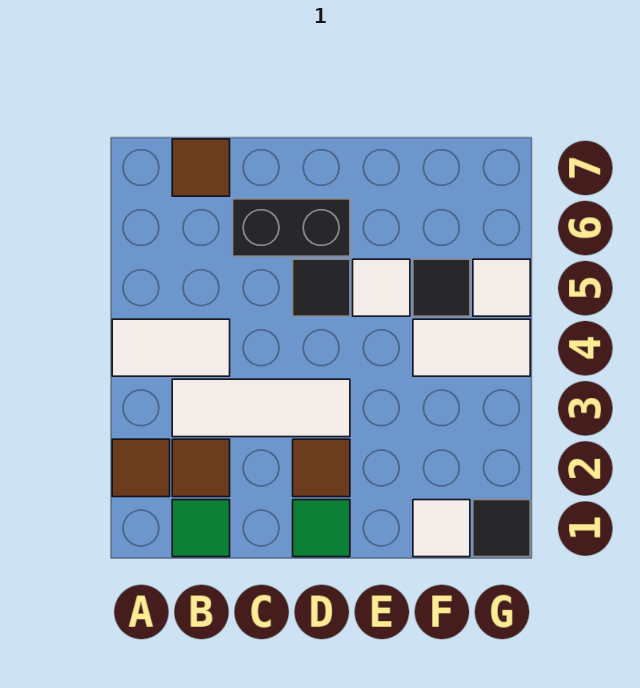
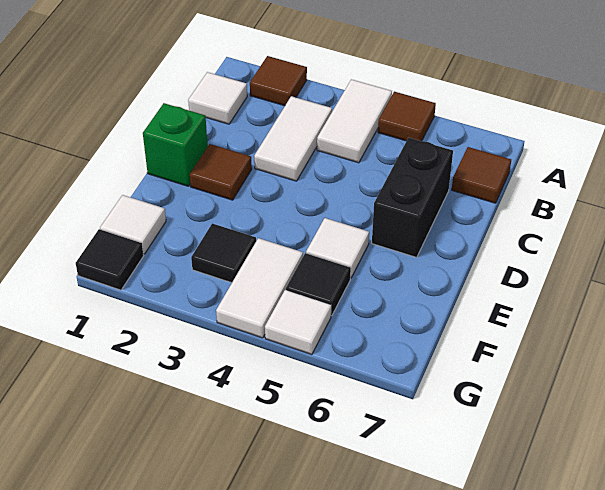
green tile B1 level 1 -> white tile B1 level 1
brown tile B2 level 1 -> brown tile A5 level 1
white tile B3:D3 level 1 -> white tile B3:C3 level 1
green tile D1 level 1 -> green brick D1 level 1
black tile D5 level 1 -> black tile F3 level 1

